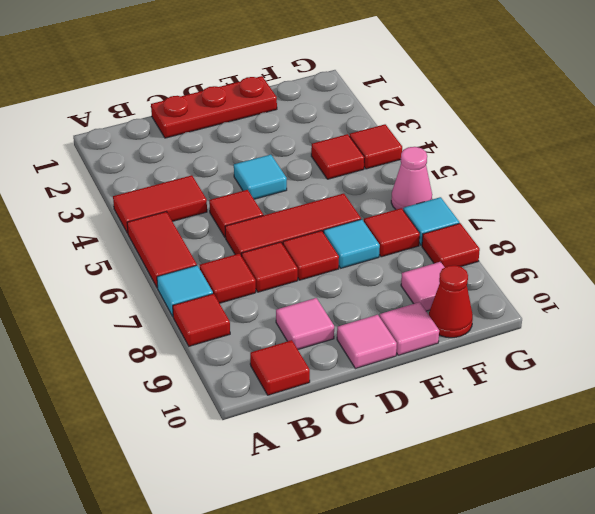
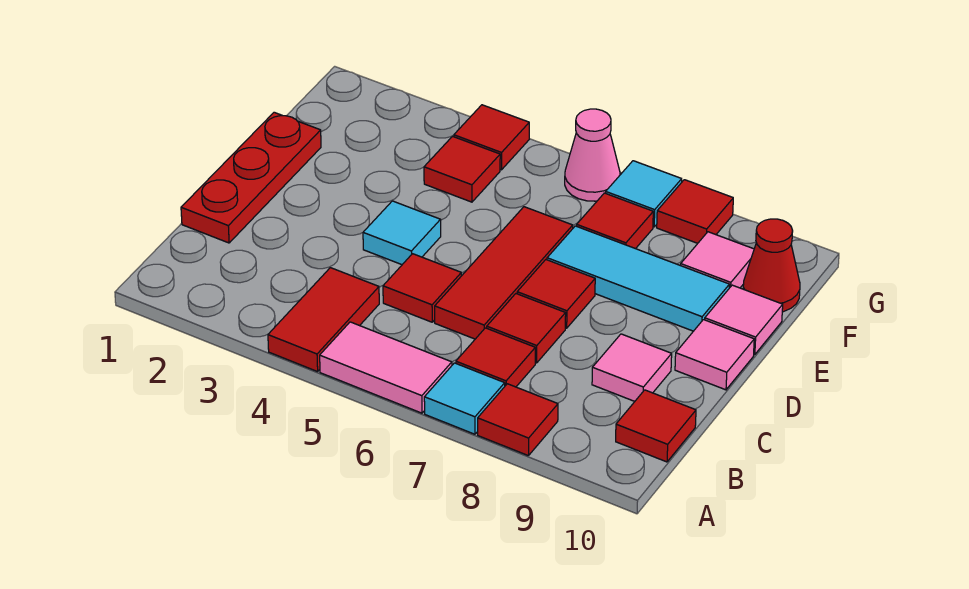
red tile A5:A6 level 1 -> pink tile A5:A6 level 1
cyan tile E7 level 1 -> cyan tile E7:E9 level 1

